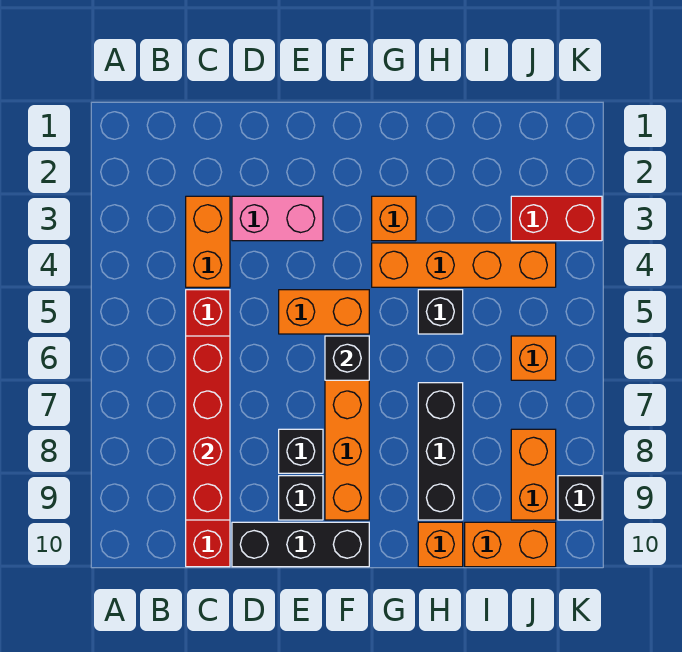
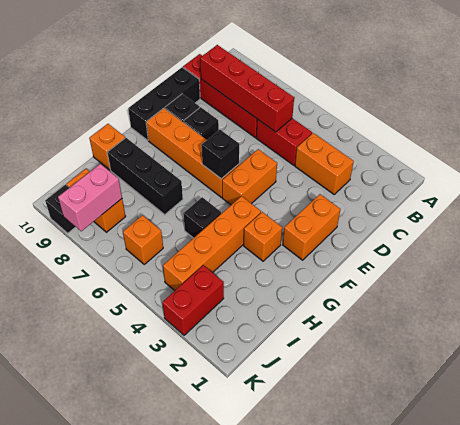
pink brick D3:E3 level 1 -> pink brick J8:K8 level 2
orange brick I10:J10 level 1 -> orange brick E2:F2 level 1

